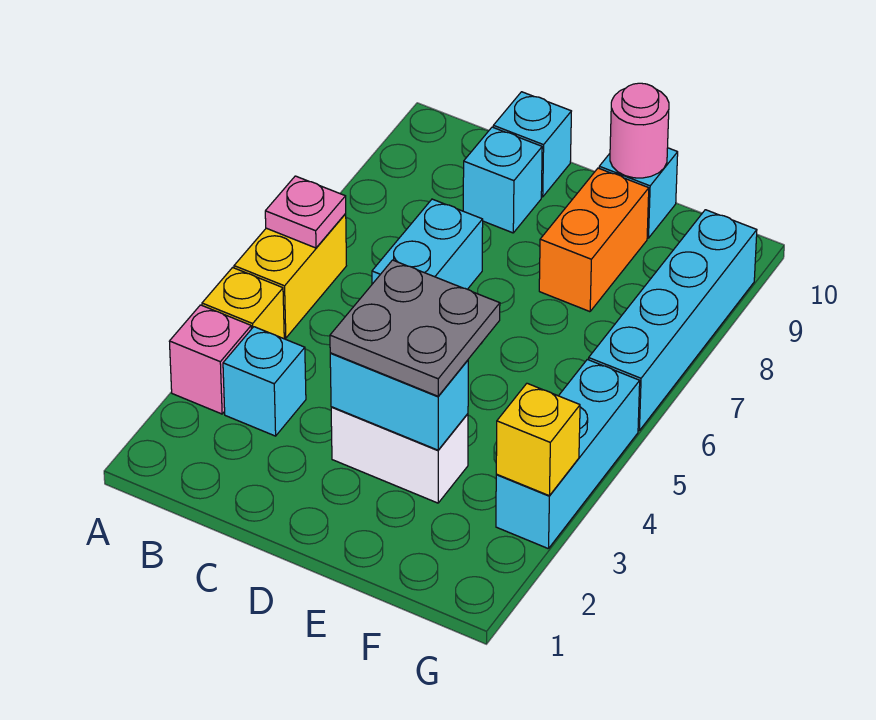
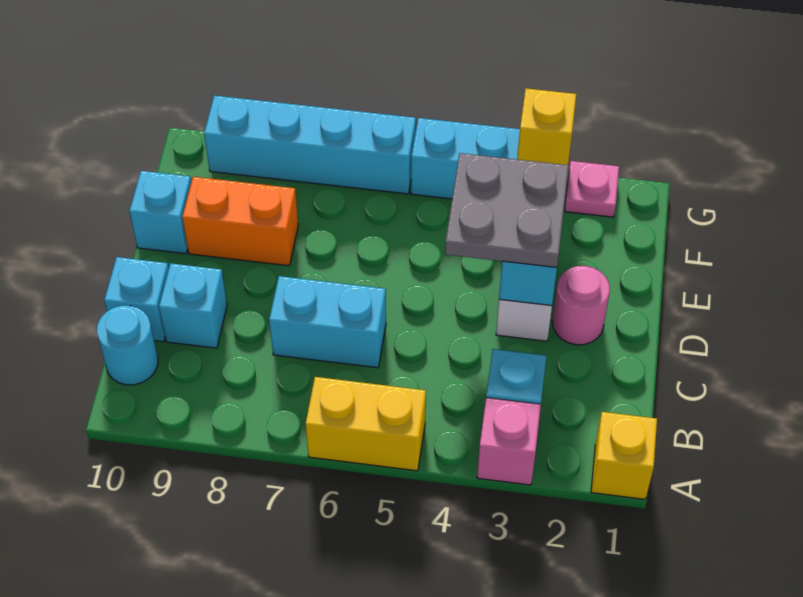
yellow brick A4 level 1 -> yellow brick A1 level 1
pink plate A6 level 2 -> pink plate G2 level 1
none -> cyan round brick B10 level 1
pink round brick E10 level 2 -> pink round brick D2 level 1

